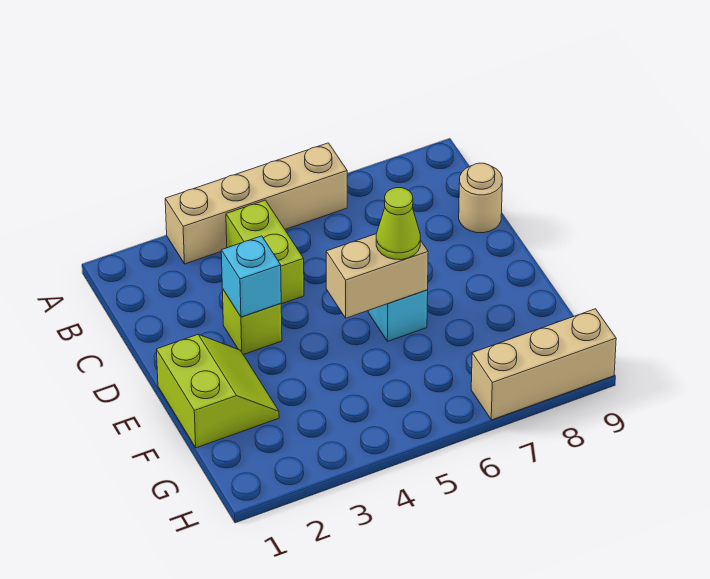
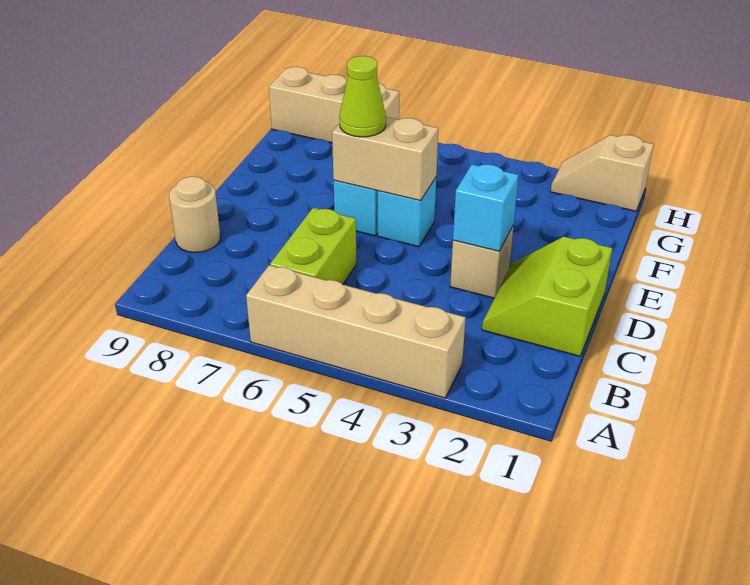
lime brick B4:C4 level 1 -> lime brick B6:C6 level 1
lime brick D3 level 1 -> tan brick D3 level 1
lime slope E1:F2 level 1 top 1 -> lime slope C1:D2 level 1 top 1
none -> cyan brick E5 level 1
none -> tan slope H1:H2 level 1 top 1

